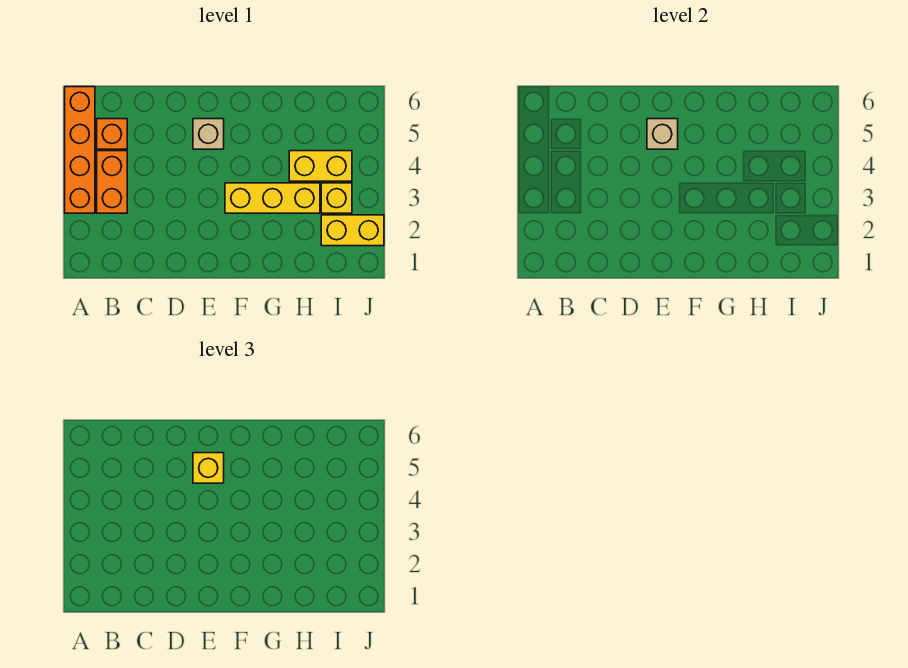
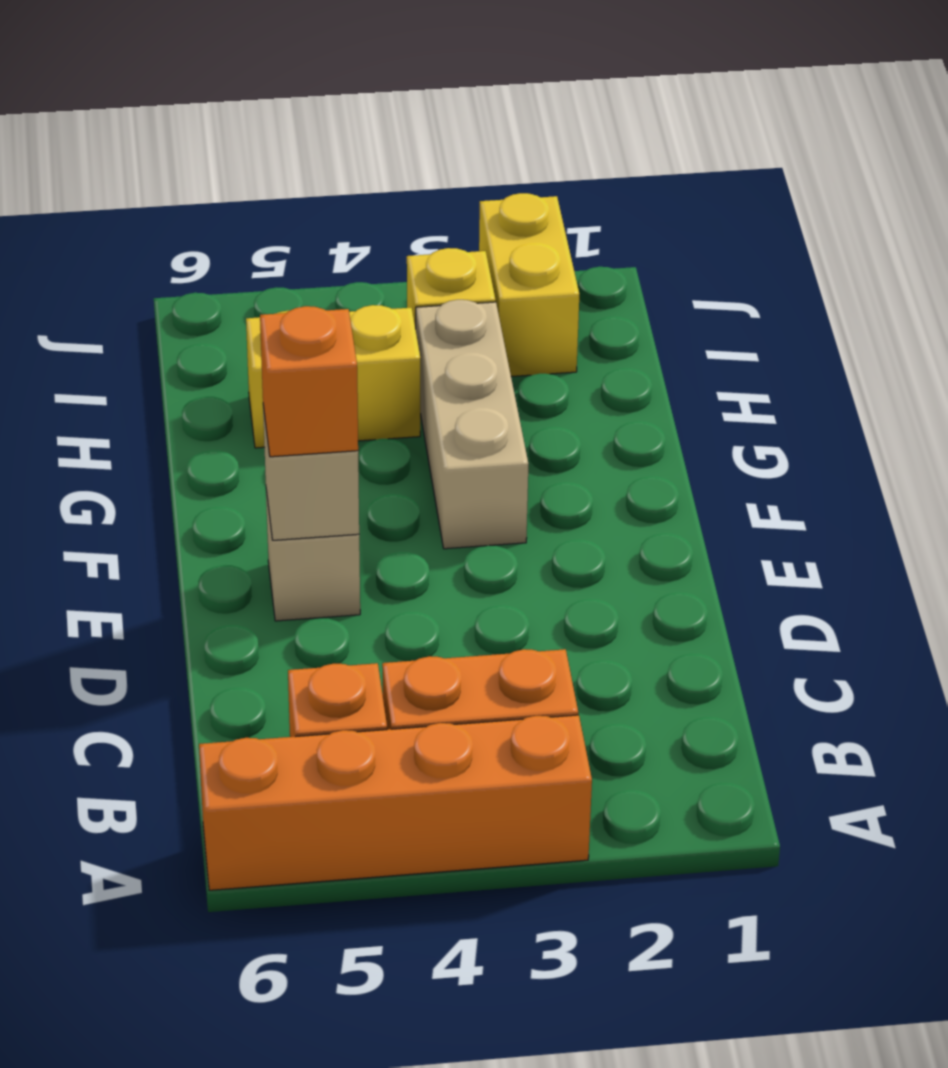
yellow brick E5 level 3 -> orange brick E5 level 3
yellow brick F3:H3 level 1 -> tan brick F3:H3 level 1
yellow brick H4:I4 level 1 -> yellow brick H4:H5 level 1

